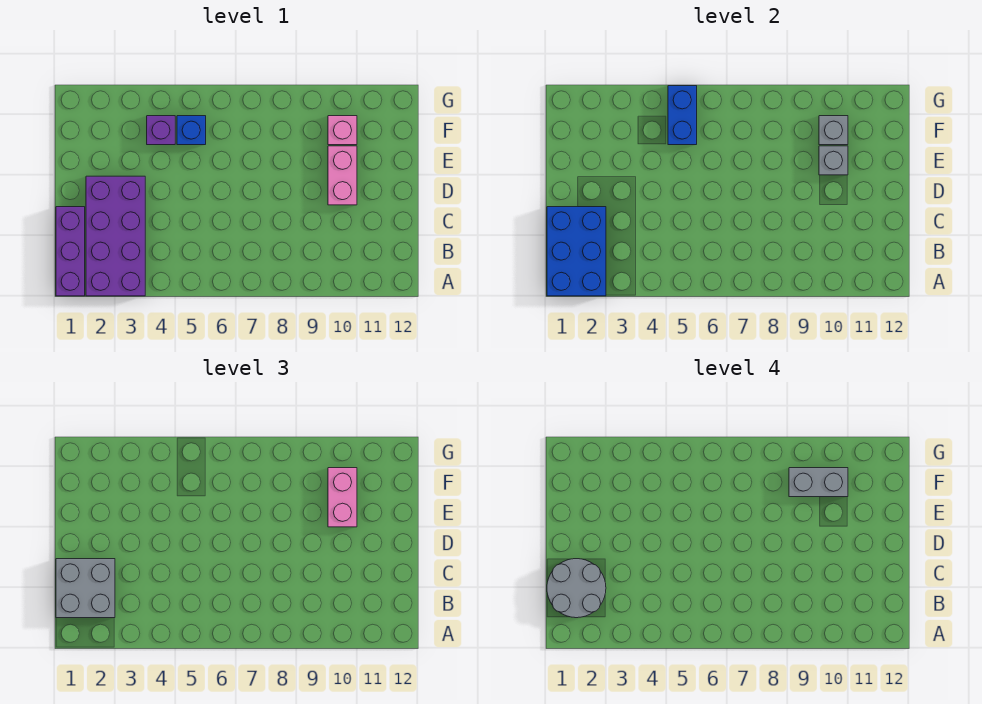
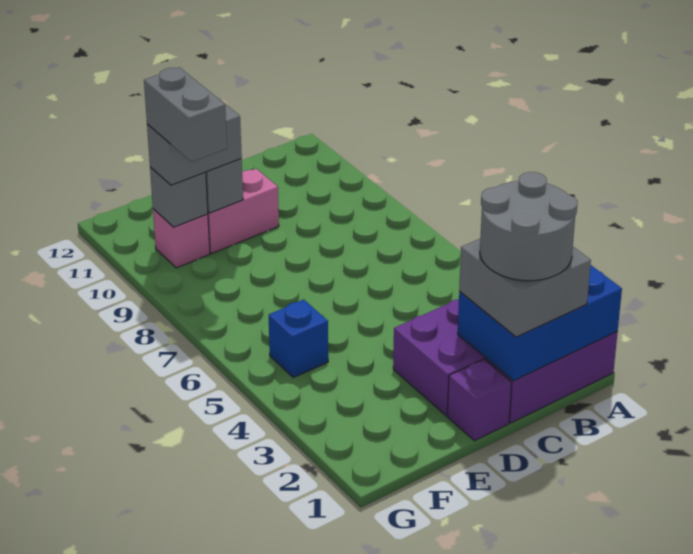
pink brick E10:F10 level 3 -> grey brick E10:F10 level 3
purple brick F4 level 1 -> purple brick D1 level 1
blue brick F5:G5 level 2 -> none

